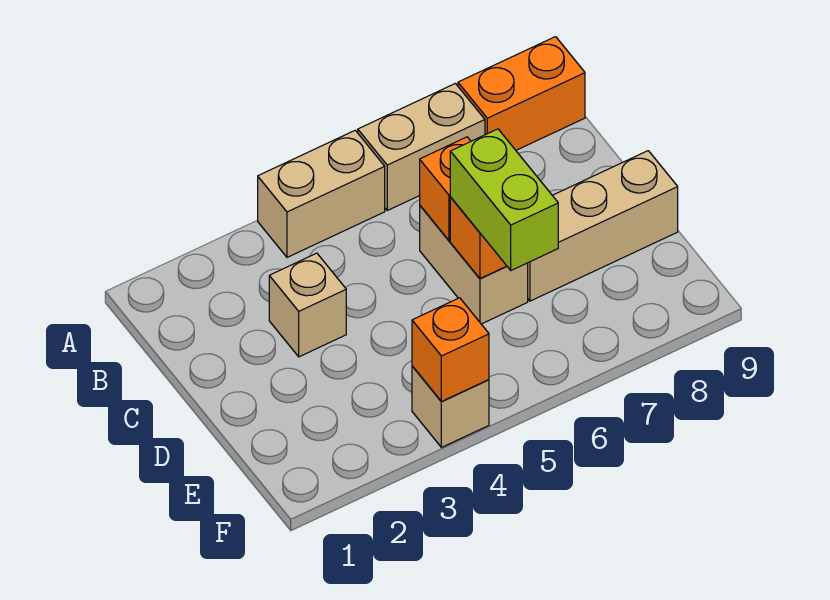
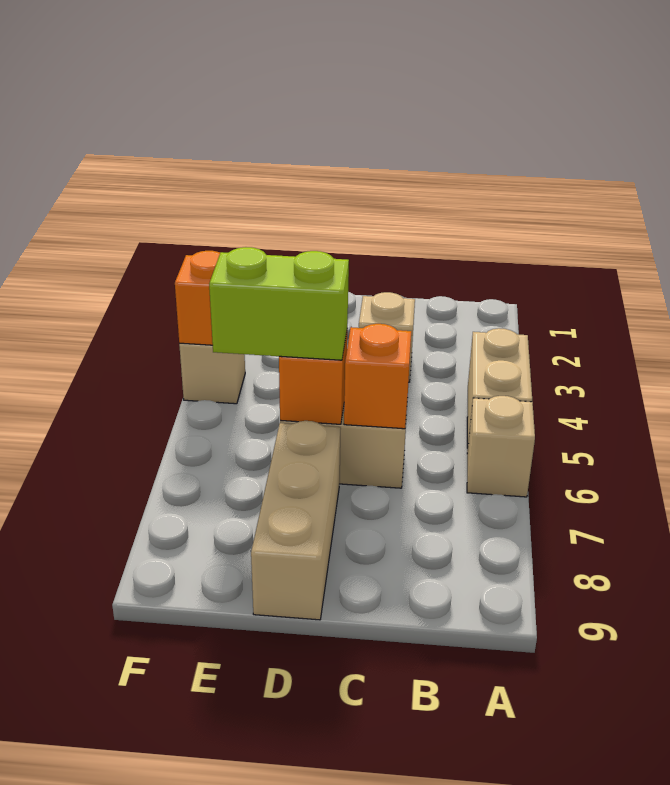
tan brick A6:A7 level 1 -> tan brick A6 level 1
orange brick A8:A9 level 1 -> none

